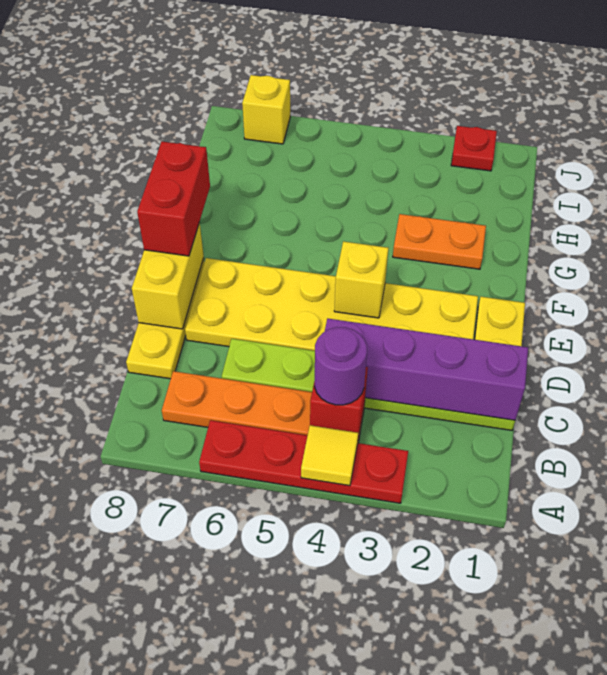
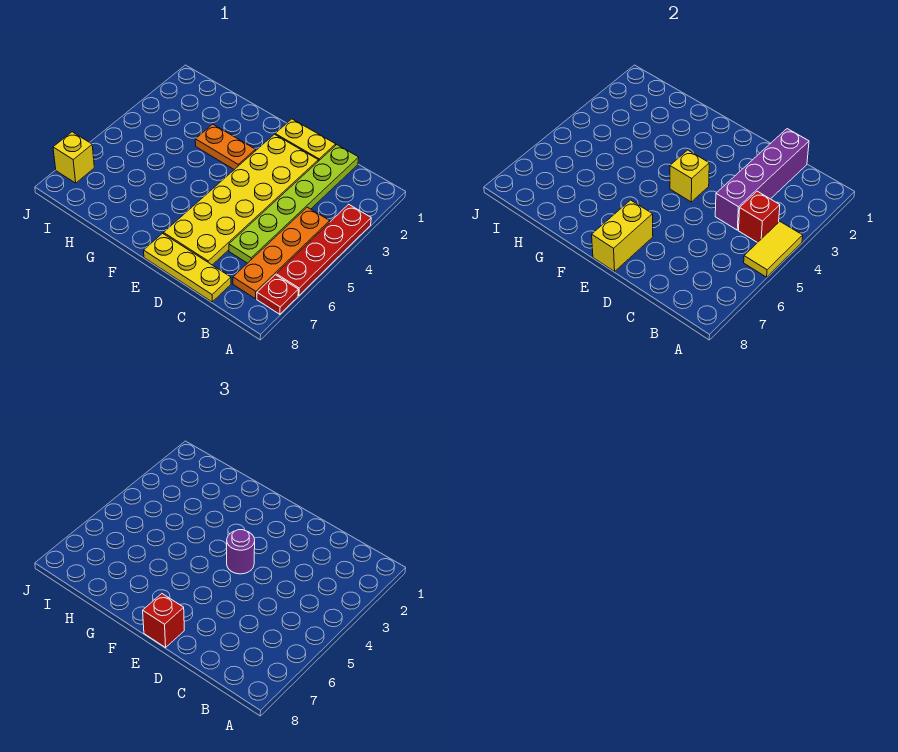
yellow tile A4 level 2 -> yellow tile A4:A5 level 2
purple round brick B4 level 3 -> purple round brick E4 level 3
yellow brick D8:E8 level 2 -> yellow brick E7:E8 level 2
red brick E8:F8 level 3 -> red brick E8 level 3
orange plate G2:G3 level 1 -> orange plate F3:G3 level 1
red plate J2 level 1 -> red plate A7 level 1

